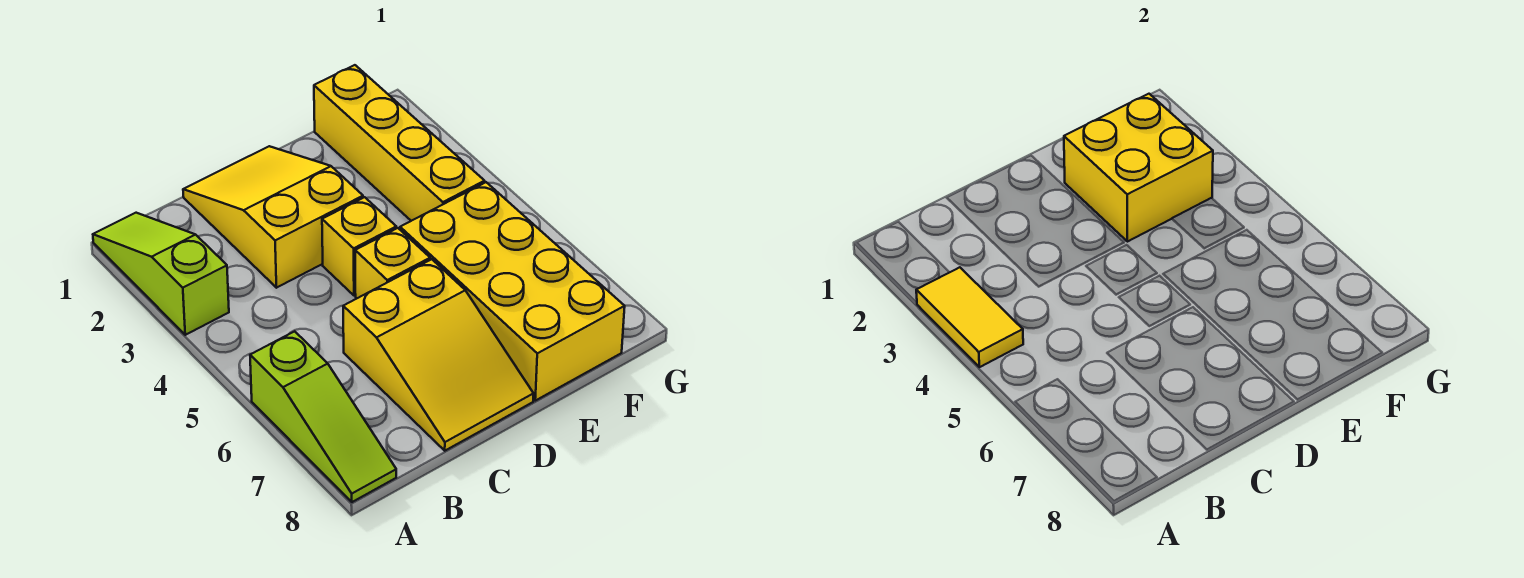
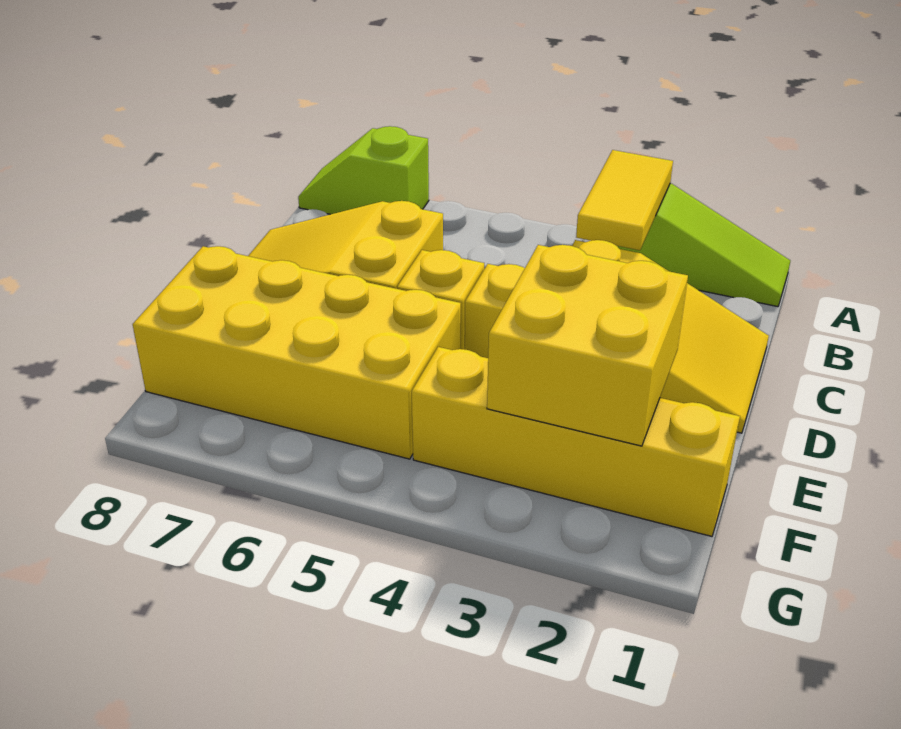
yellow tile A3:A4 level 2 -> yellow tile A3:B3 level 2
lime slope A6:A8 level 1 top 6 -> lime slope A7:A8 level 1 top 7

